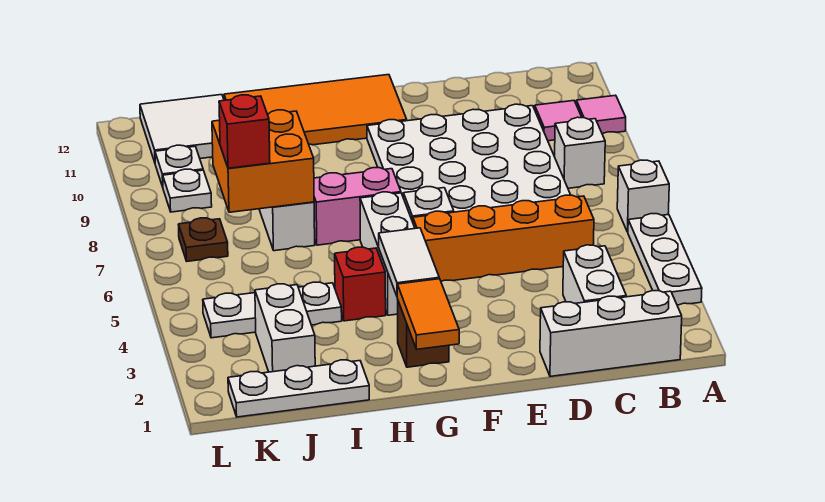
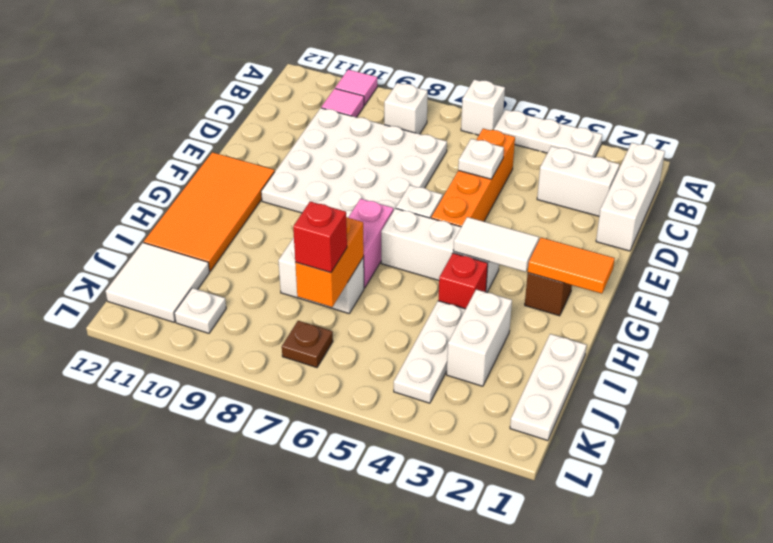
orange brick I7:J8 level 2 -> orange brick I7:J7 level 2
white brick J2:J3 level 1 -> white brick I3:J3 level 1
white plate K9 level 1 -> white plate D5 level 2

